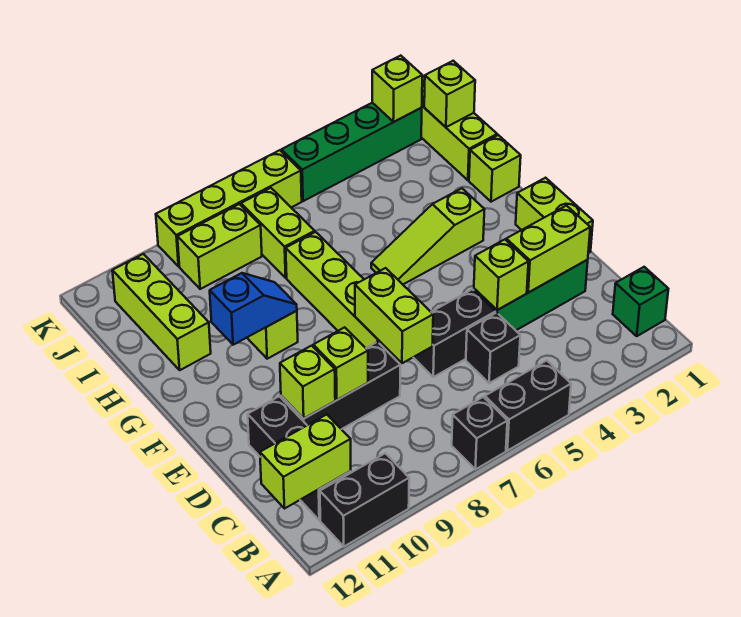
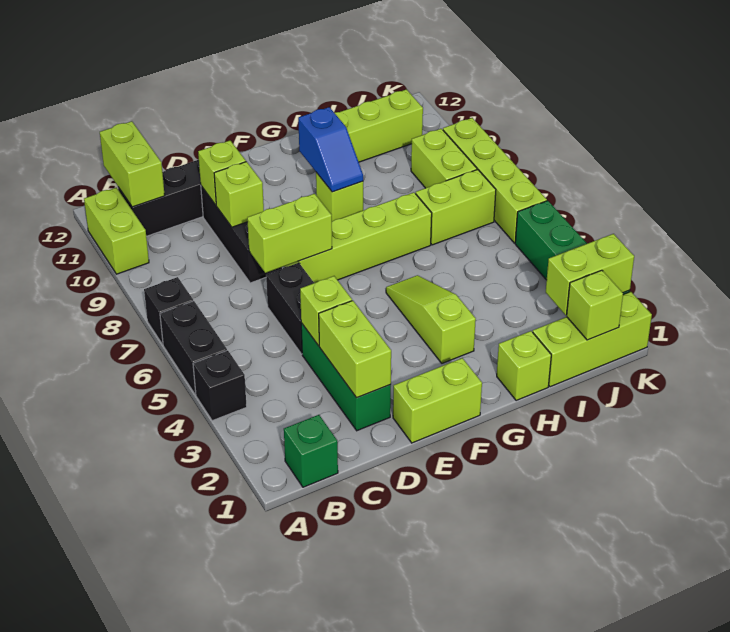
black brick A10:A11 level 1 -> lime brick A10:A11 level 1
black brick C5 level 1 -> black brick A4 level 1
lime brick K2 level 2 -> lime brick J2:K2 level 2

